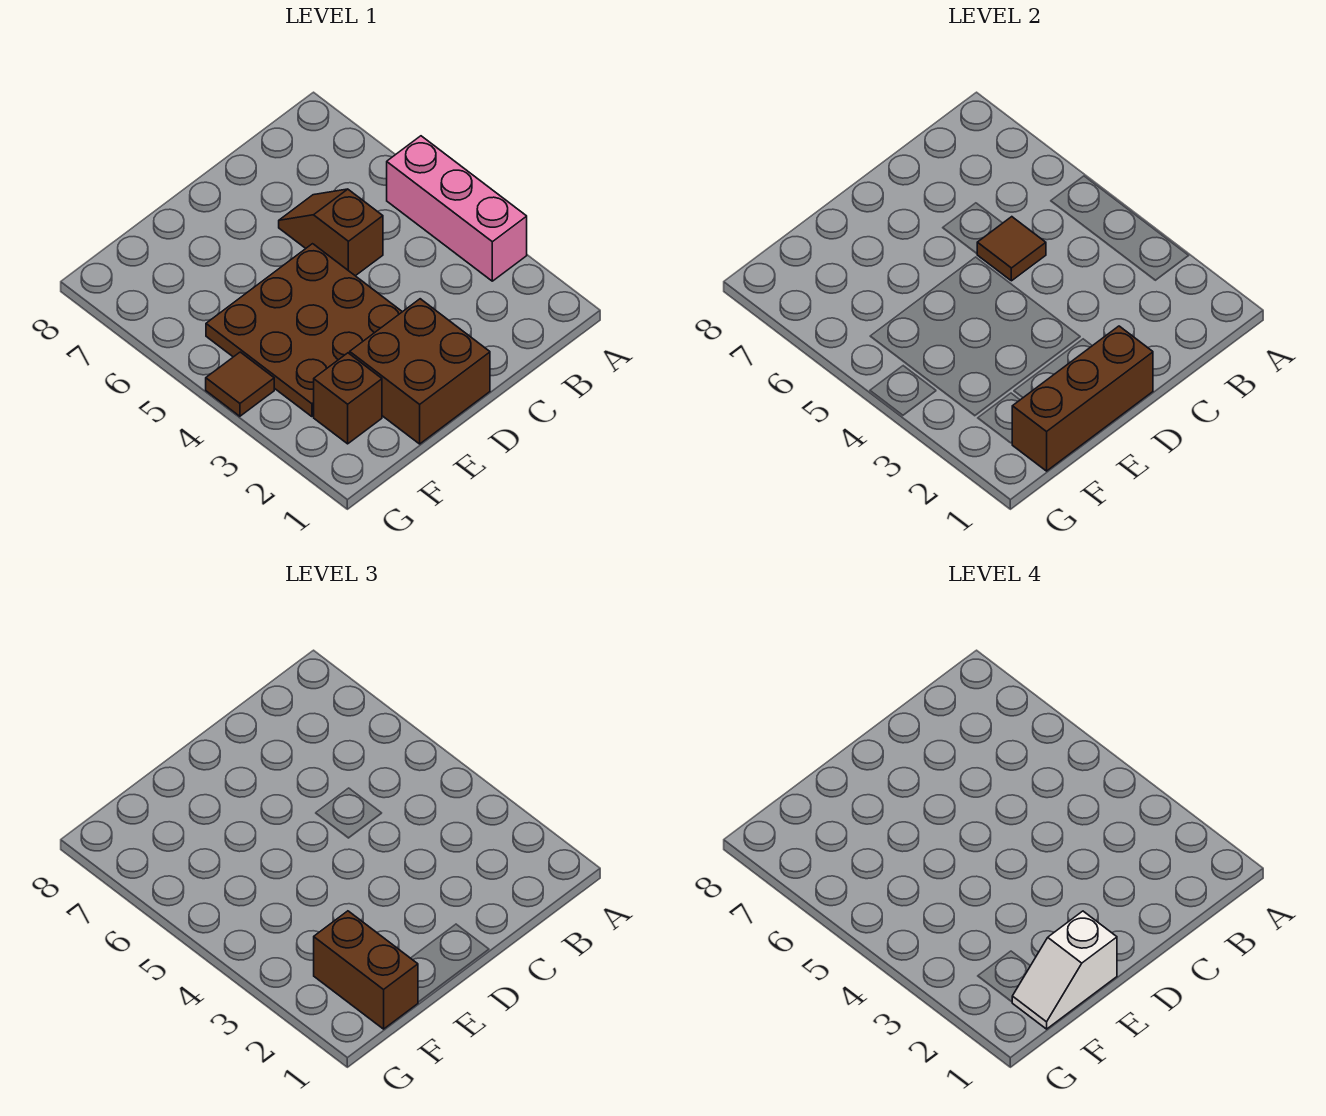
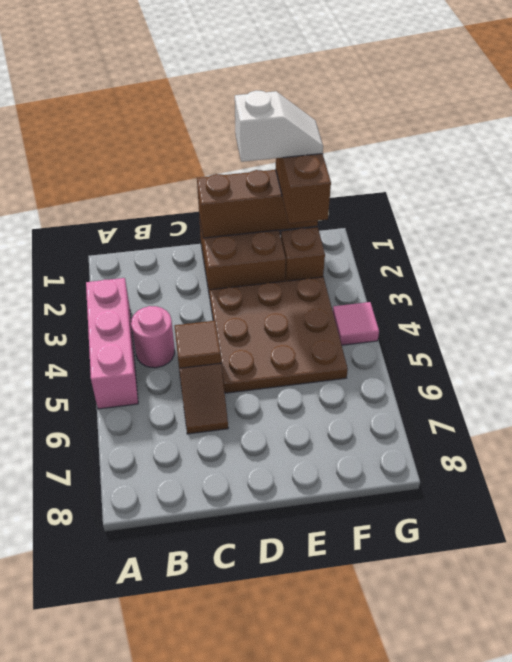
none -> pink round brick B4 level 1
brown tile G4 level 1 -> pink tile G4 level 1

